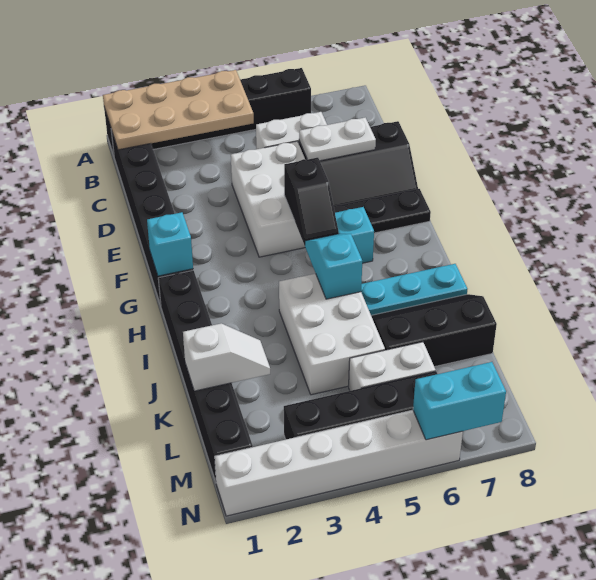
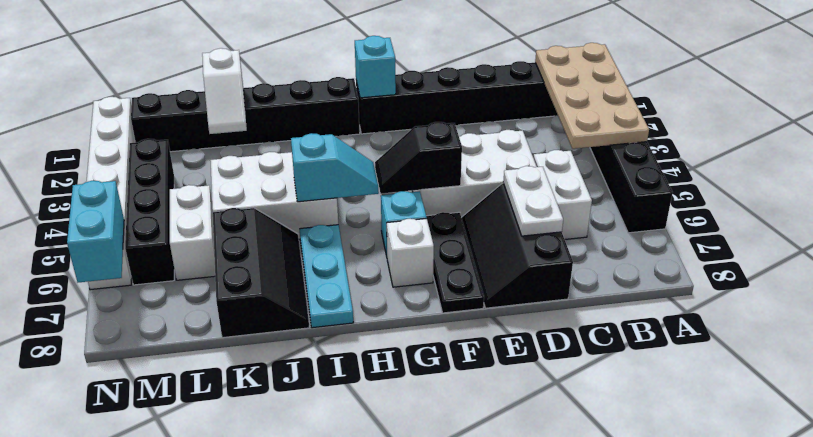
none -> white brick G7 level 1

